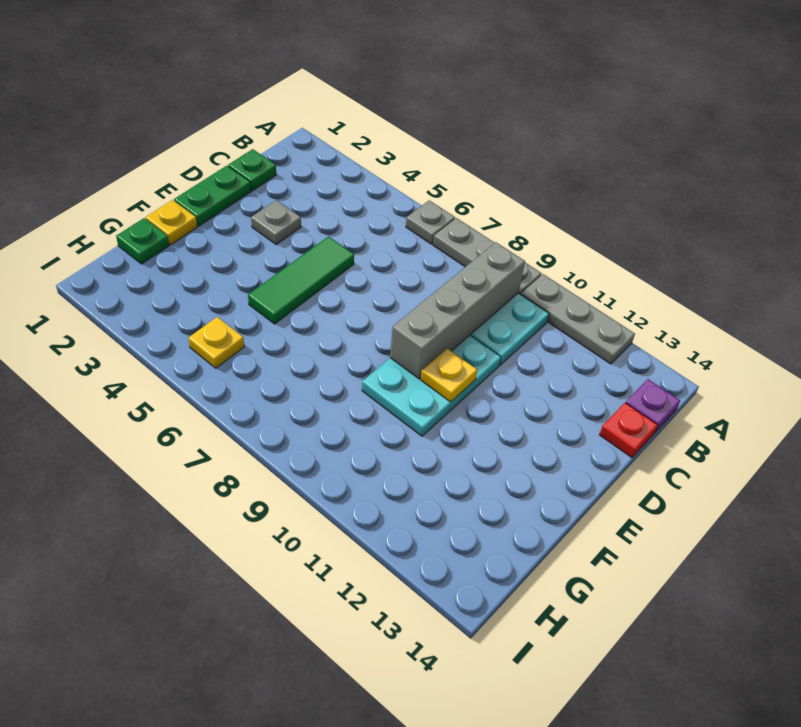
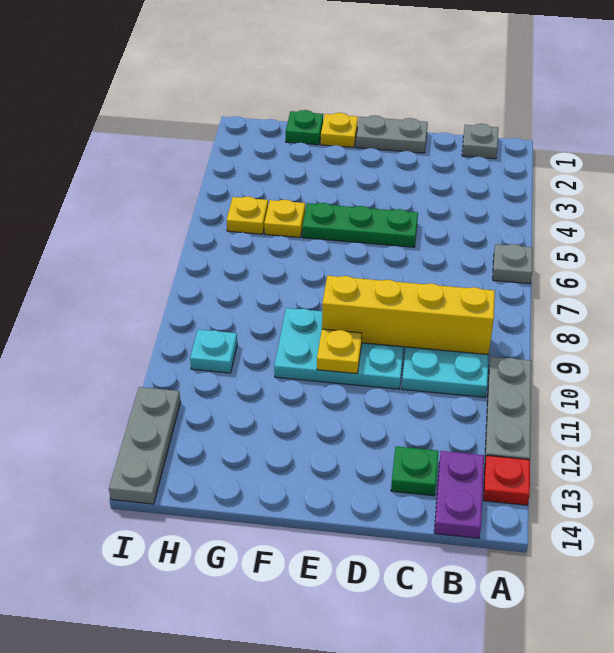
grey plate A7:A9 level 1 -> grey plate I12:I14 level 1
grey brick B9:E9 level 2 -> yellow brick B9:E9 level 2
purple plate B14 level 1 -> purple plate B13:B14 level 1
green plate C1 level 1 -> green plate C13 level 1
red plate C14 level 1 -> red plate A13 level 1
green plate D1:E1 level 1 -> grey plate D1:E1 level 1
grey plate D3 level 1 -> grey plate B1 level 1
green tile D5:F5 level 1 -> green plate D5:F5 level 1
none -> yellow plate G5 level 1
none -> cyan plate H10 level 1

